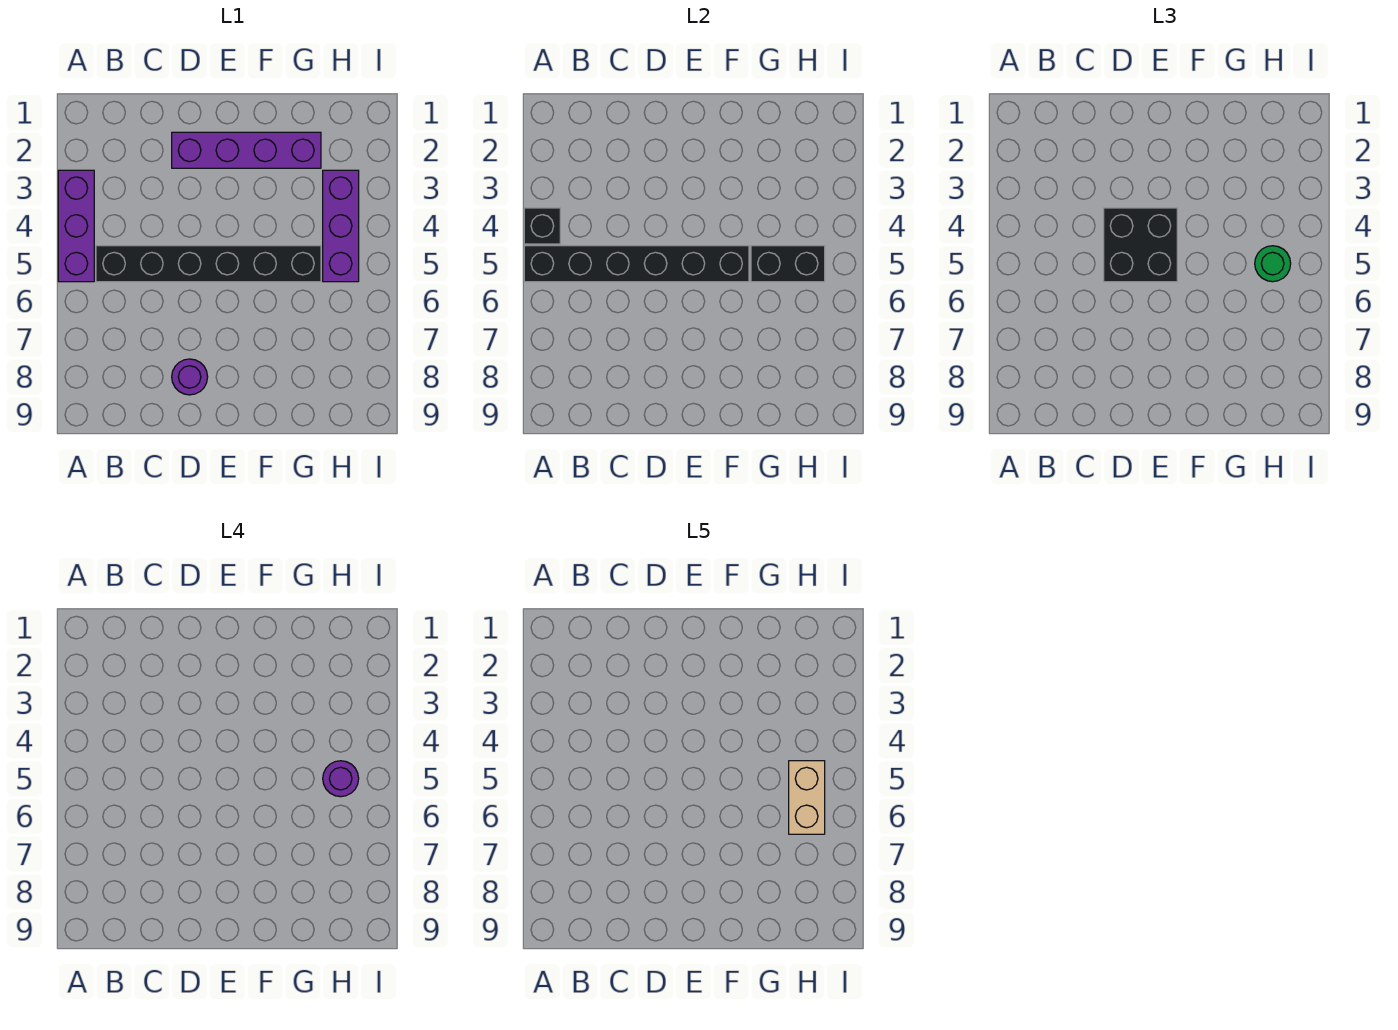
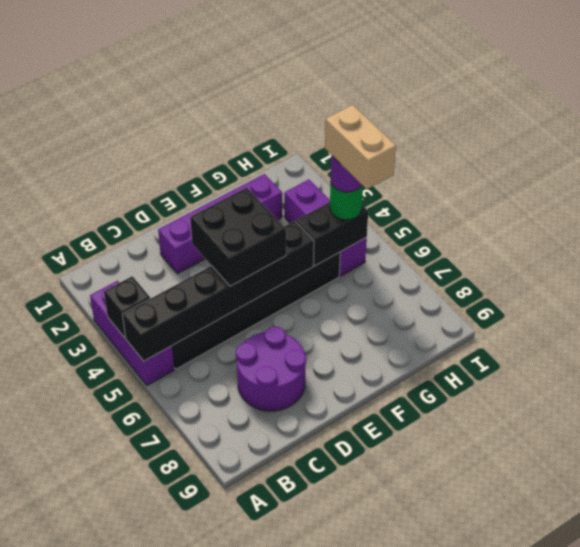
purple round brick D8 level 1 -> purple round brick C7:D8 level 1

